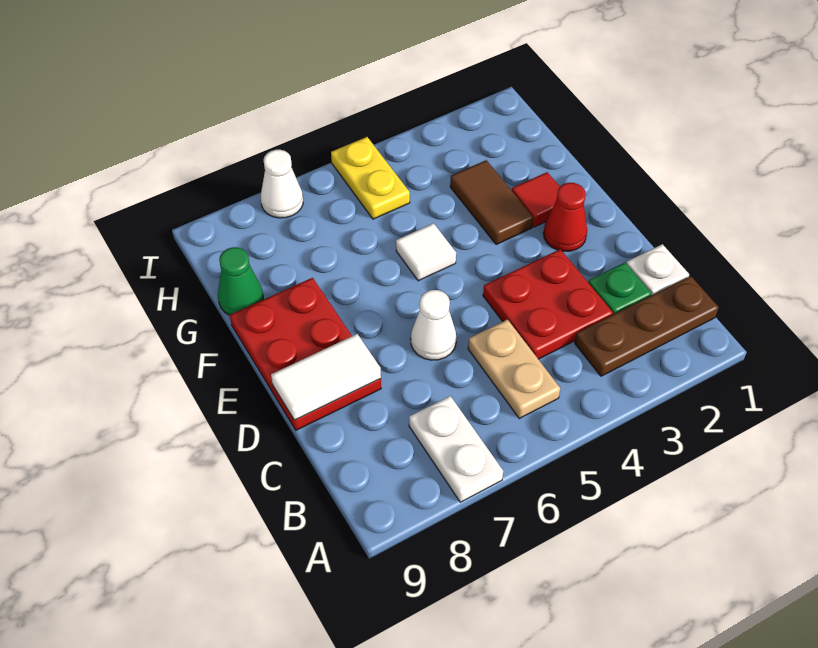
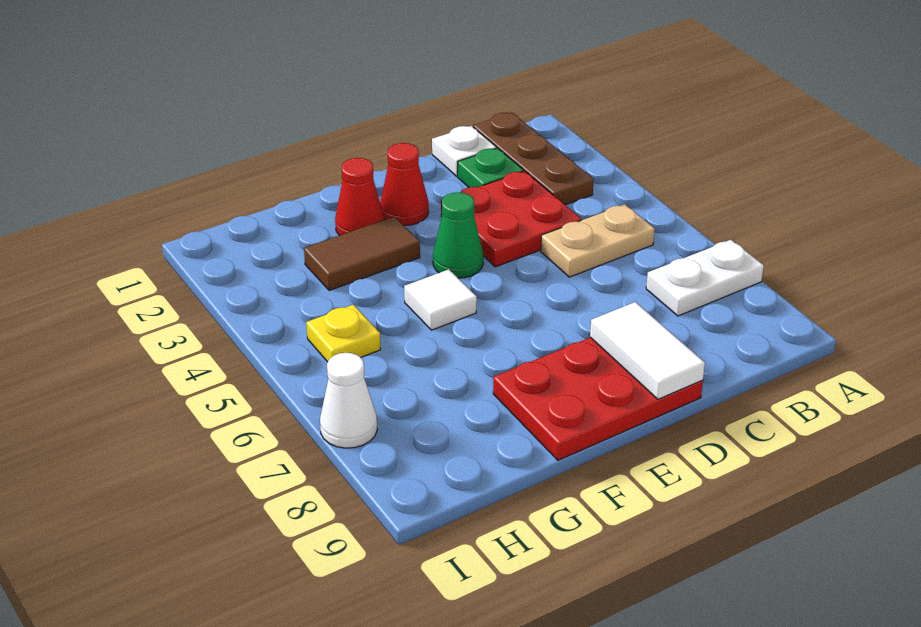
white cone D6 level 1 -> none
red tile F2 level 1 -> red cone F2 level 1
green cone G9 level 1 -> green cone E4 level 1
yellow plate H5:I5 level 1 -> yellow plate H5 level 1

